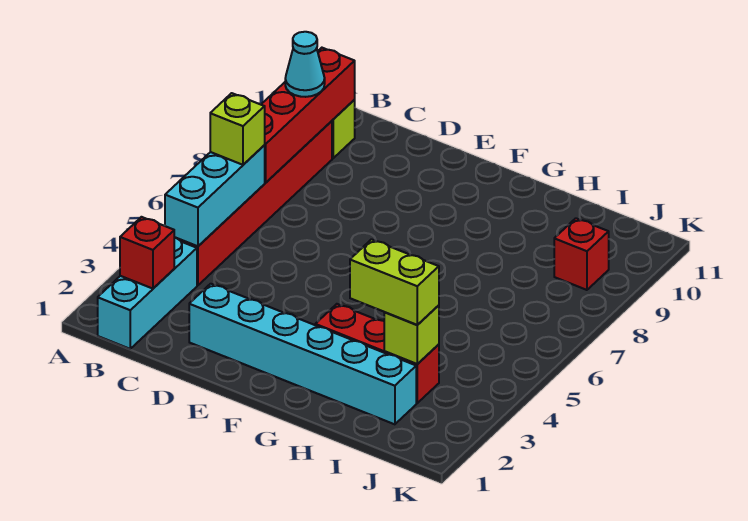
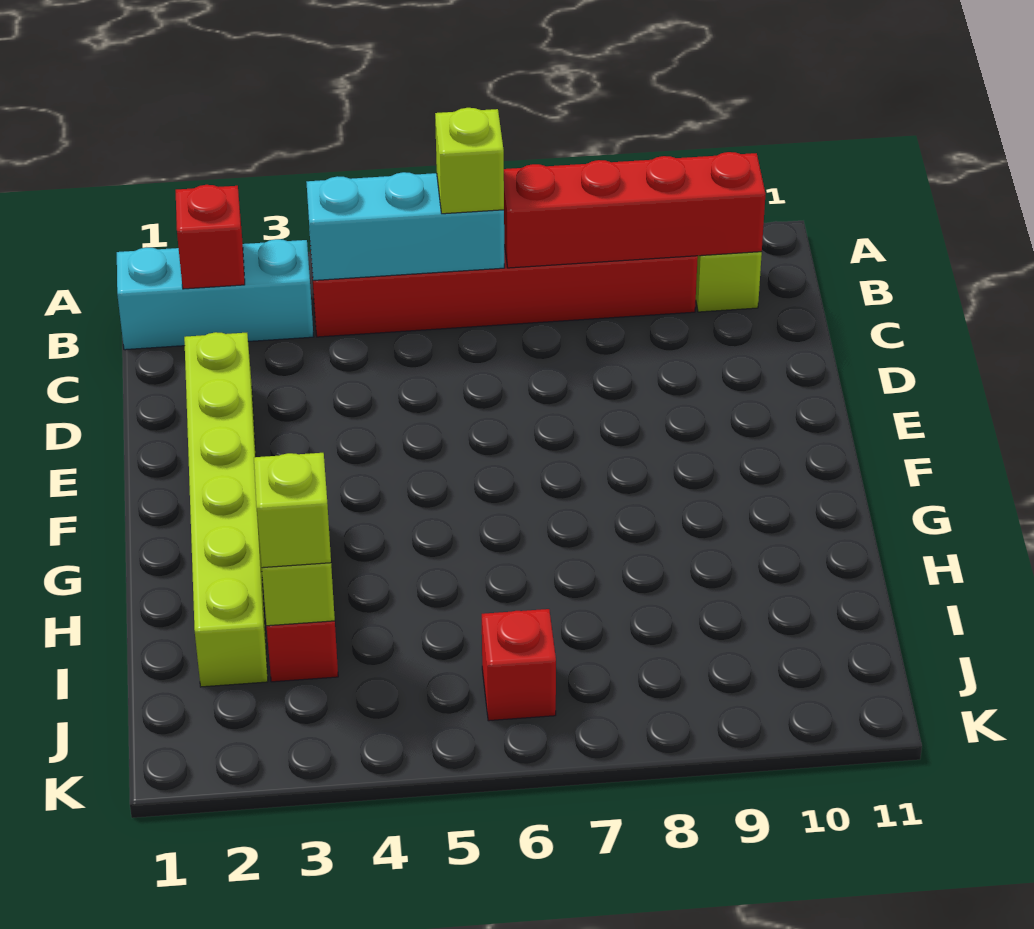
cyan cone B9 level 3 -> none
cyan brick D2:I2 level 1 -> lime brick D2:I2 level 1
lime brick H3:I3 level 3 -> lime brick I3 level 3
red brick J9 level 1 -> red brick J6 level 1

